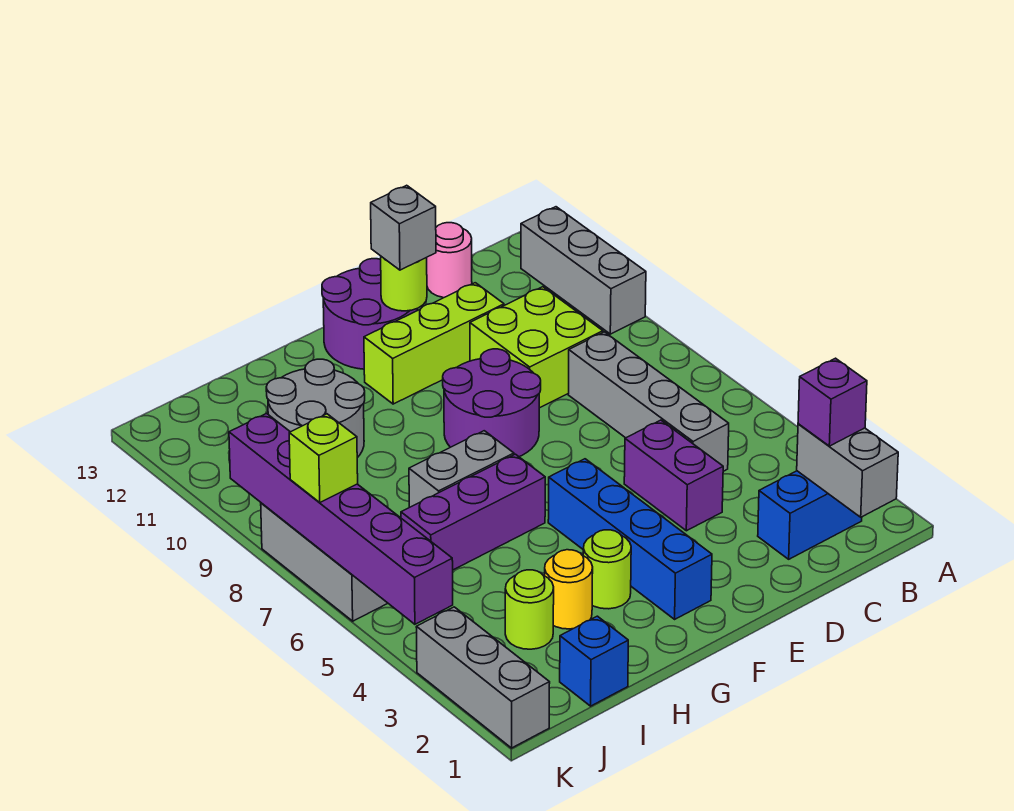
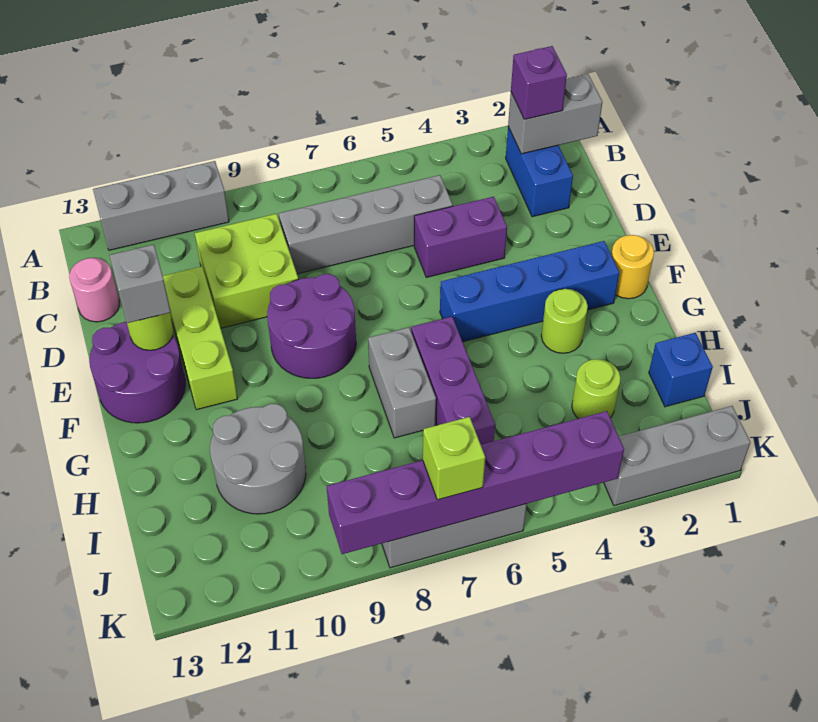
yellow round brick H3 level 1 -> yellow round brick F1 level 1

